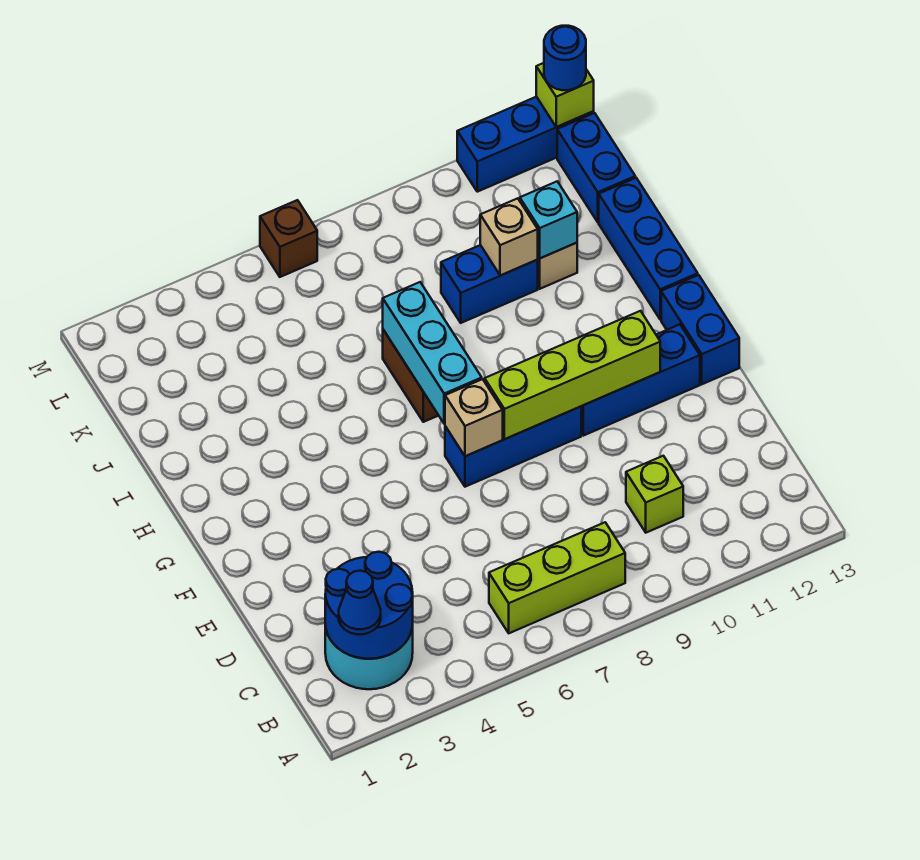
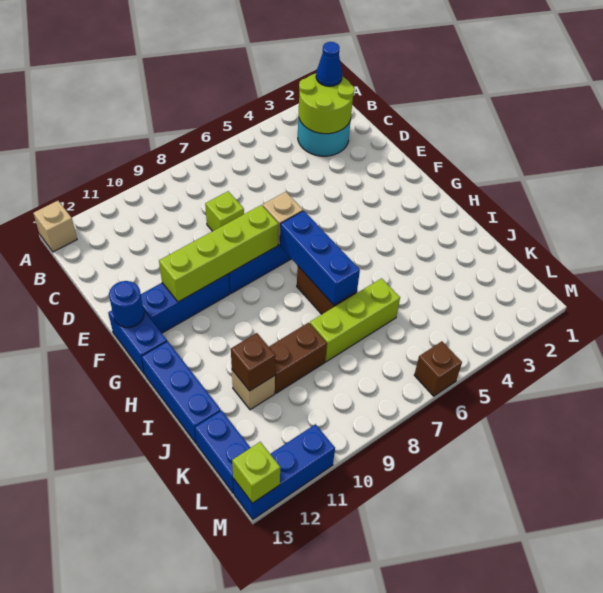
blue round brick B2:C3 level 2 -> lime round brick B2:C3 level 2
lime brick B6:B8 level 1 -> lime brick J6:J8 level 1
lime brick C10 level 1 -> lime brick D8 level 1
cyan brick G7:I7 level 2 -> blue brick G7:I7 level 2
blue brick J9:J10 level 1 -> brown brick J9:J10 level 1
tan brick J10 level 2 -> tan brick A13 level 1
cyan brick J11 level 2 -> brown brick J11 level 2
blue round brick M13 level 3 -> blue round brick F13 level 2

